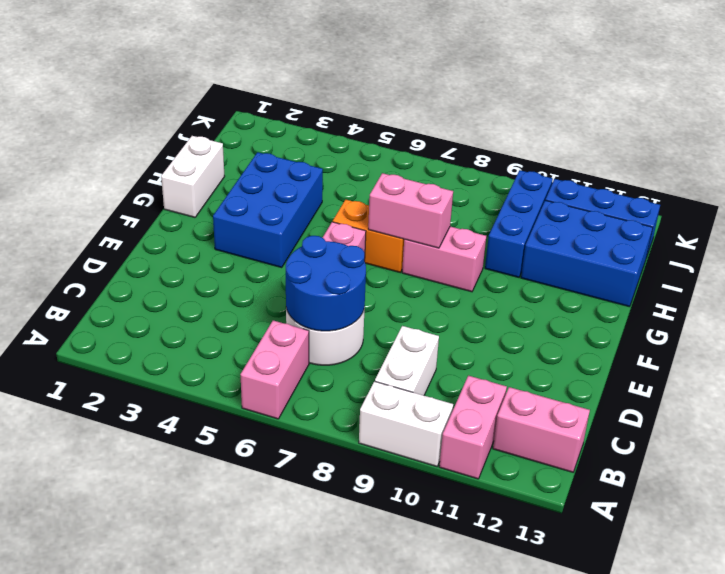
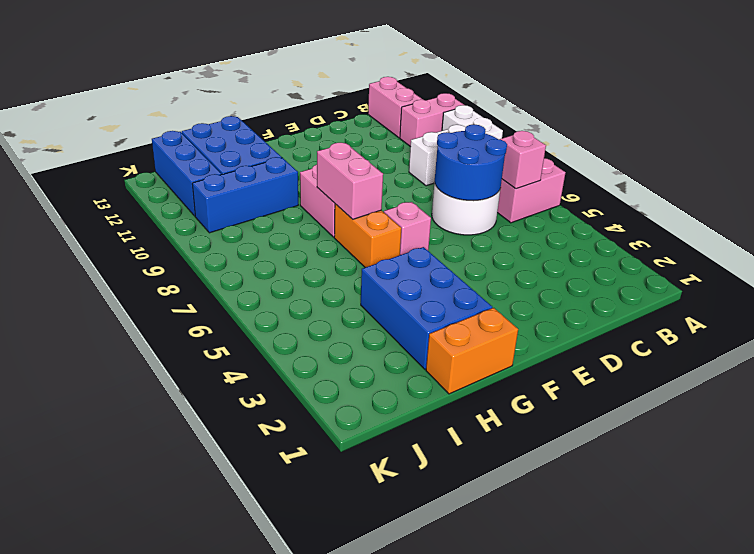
none -> pink brick B6 level 2
blue brick F3:H4 level 1 -> blue brick G2:H4 level 1
white brick G1:H1 level 1 -> orange brick G1:H1 level 1

